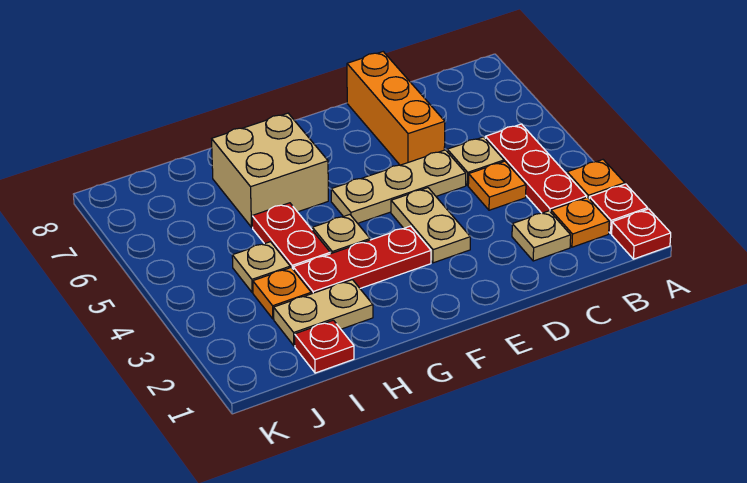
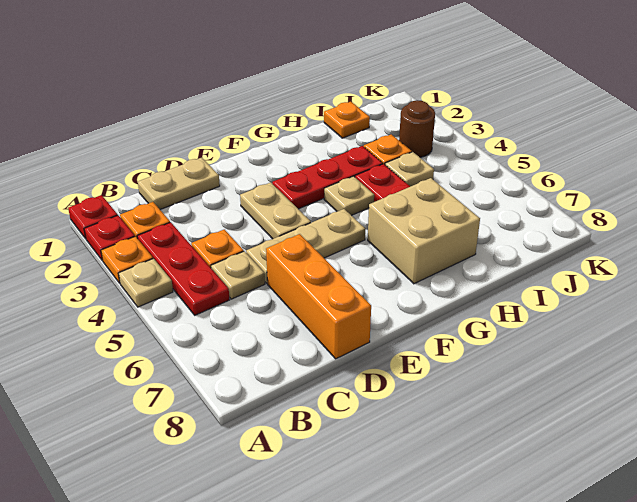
tan plate C2 level 1 -> tan plate A4 level 1
tan plate H2:I2 level 1 -> tan plate C1:D1 level 1
red plate I1 level 1 -> orange plate I1 level 1
none -> brown round brick J3 level 1

